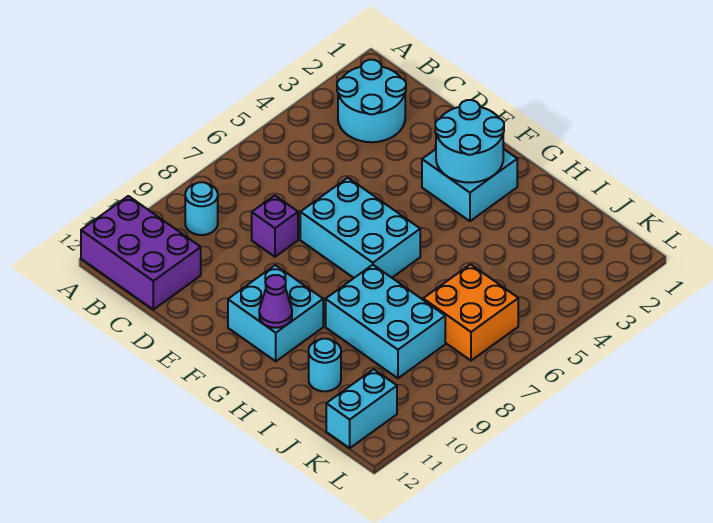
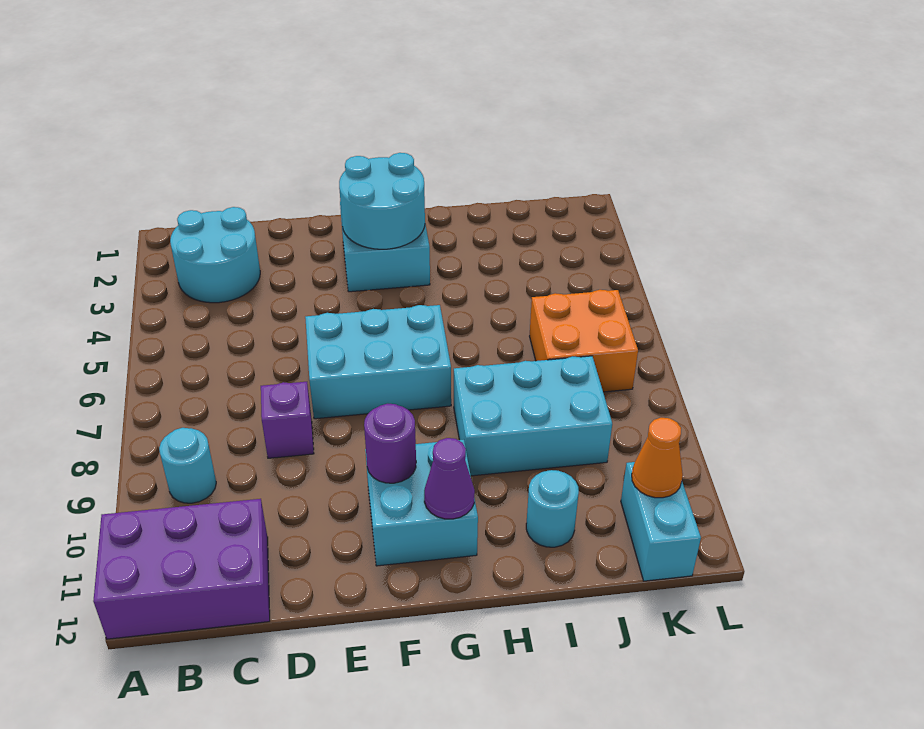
none -> purple round brick F10 level 2
none -> orange cone K11 level 2

